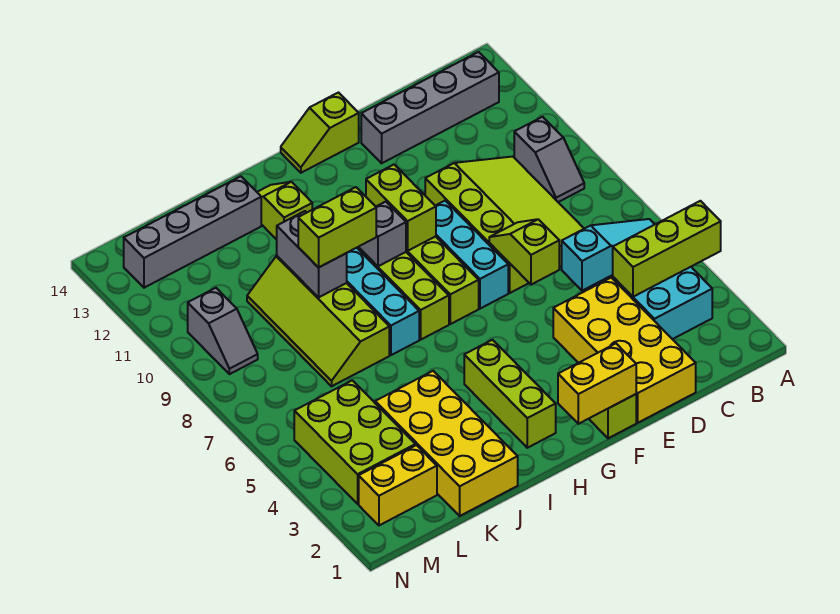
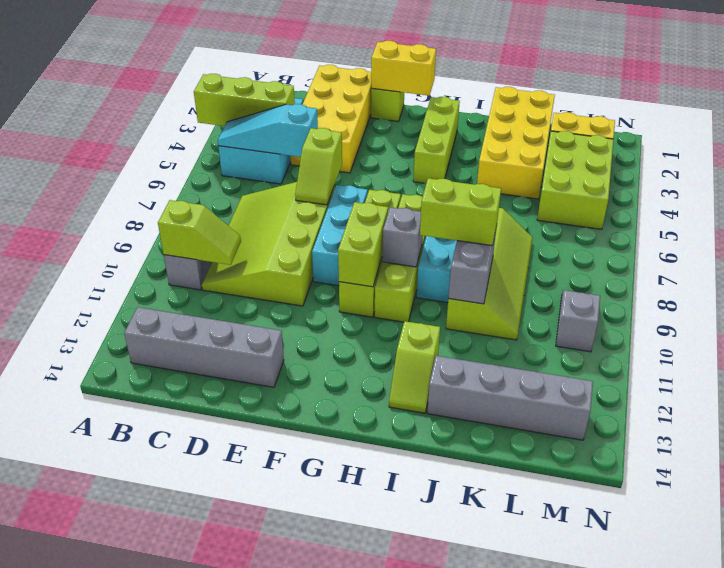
lime slope F14:G14 level 1 top F -> lime slope B10:C10 level 2 top B

